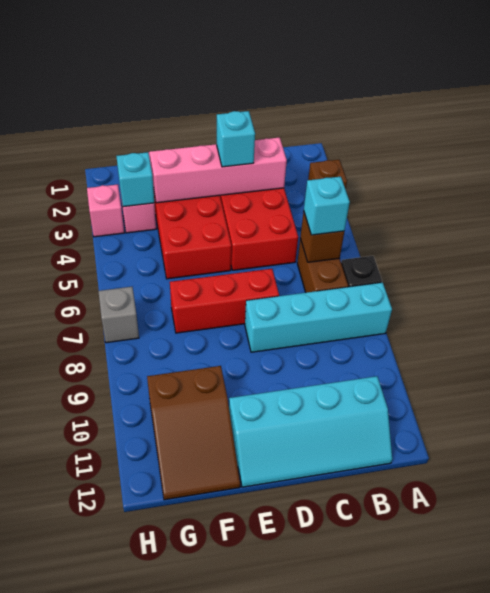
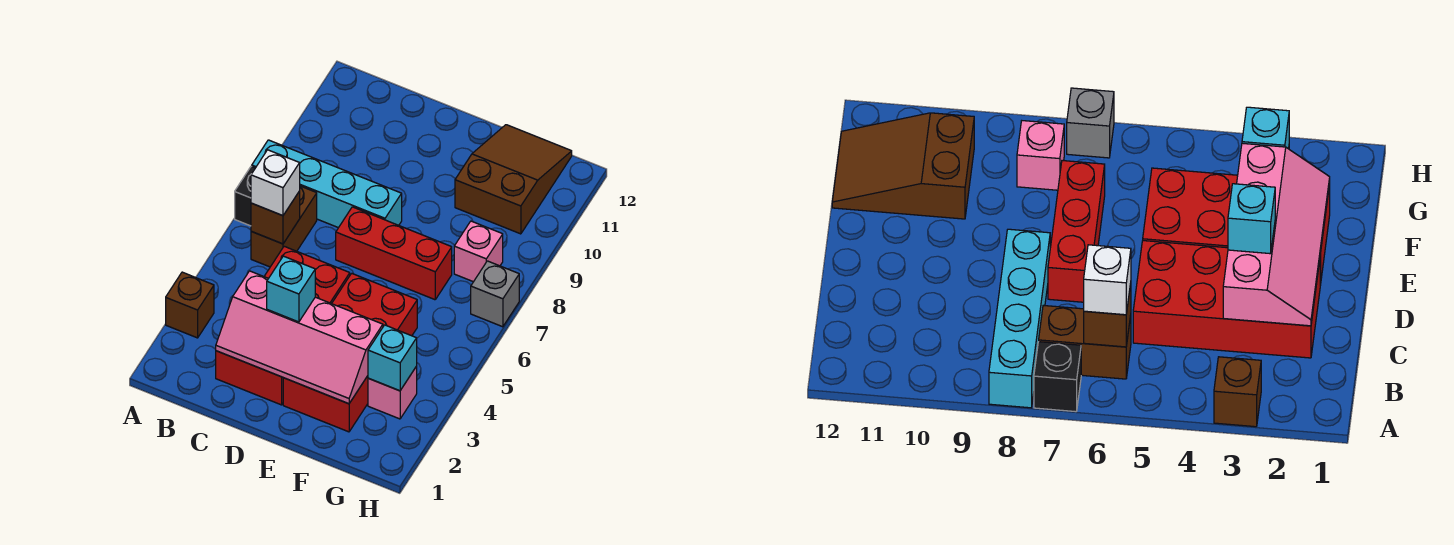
cyan brick B6 level 3 -> white brick B6 level 3
cyan slope B11:E12 level 1 top 11 -> none
pink brick H3 level 1 -> pink brick G8 level 1

